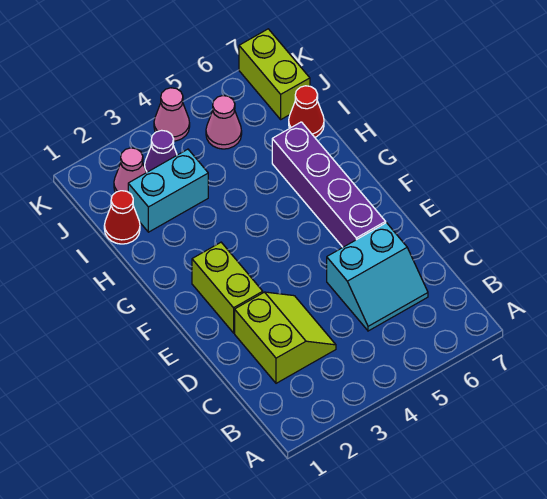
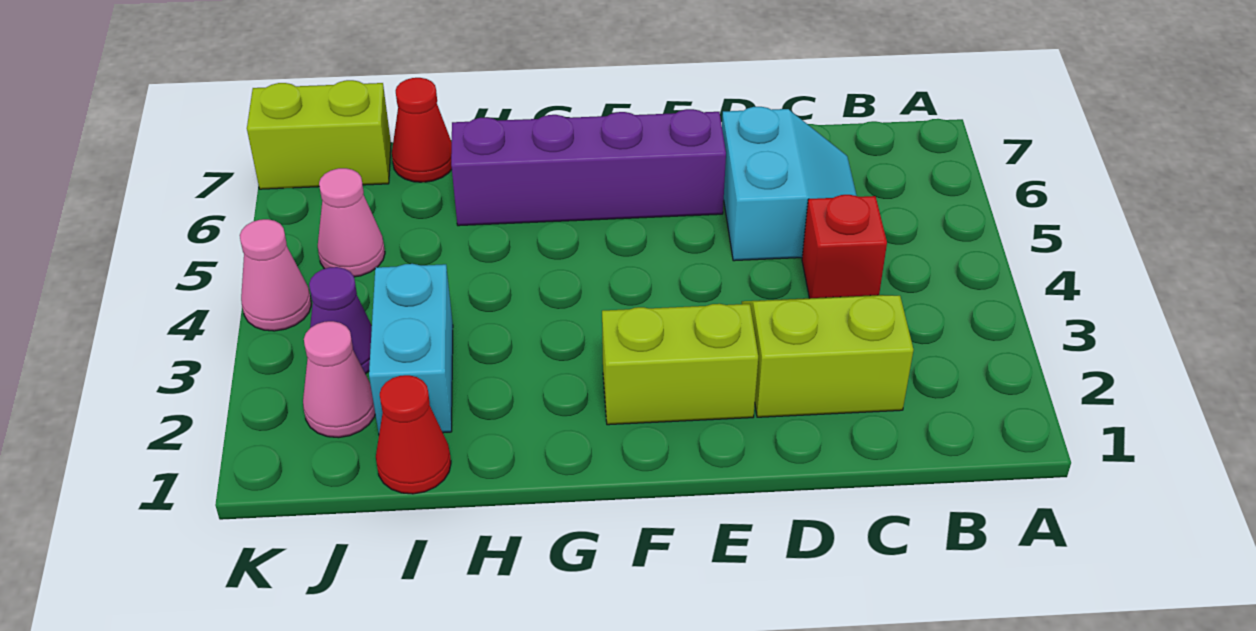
none -> red brick C4 level 1

